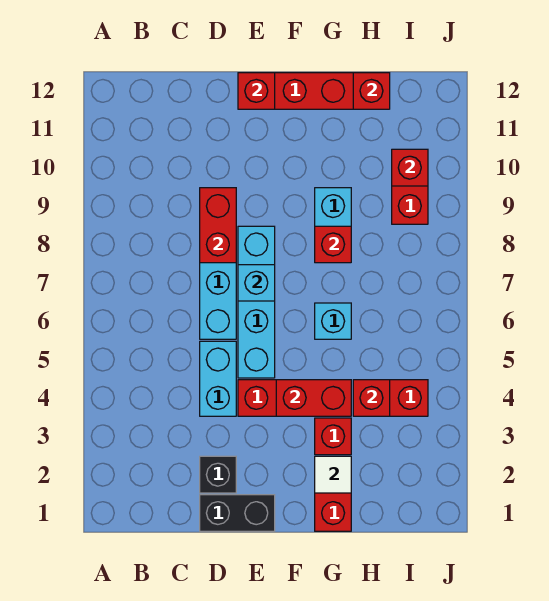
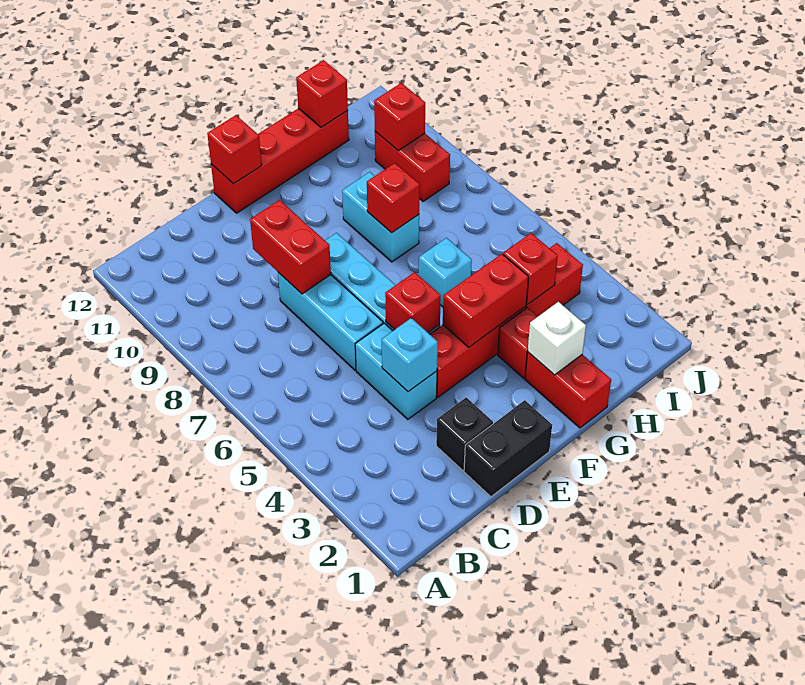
none -> red brick E5 level 2
cyan brick E7 level 2 -> cyan brick D4 level 2
white tile G2 level 2 -> white brick G2 level 2

